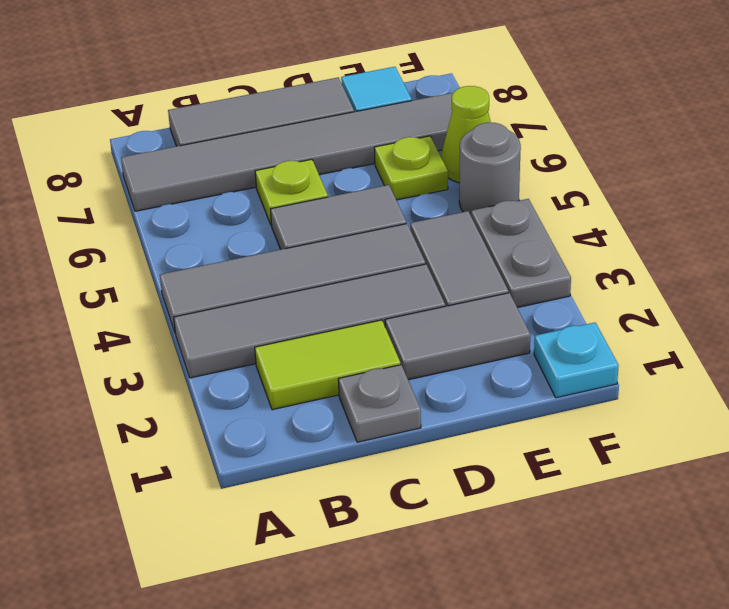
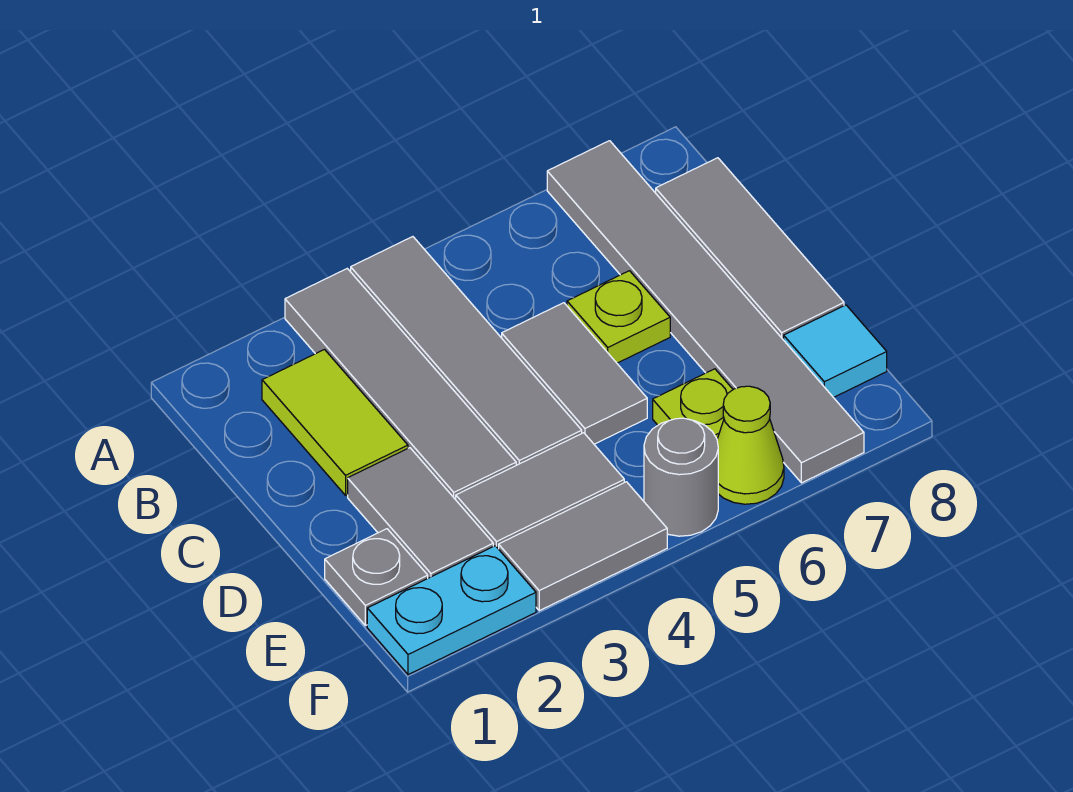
grey plate C1 level 1 -> grey plate E1 level 1
cyan plate F1 level 1 -> cyan plate F1:F2 level 1
grey plate F3:F4 level 1 -> grey tile F3:F4 level 1

